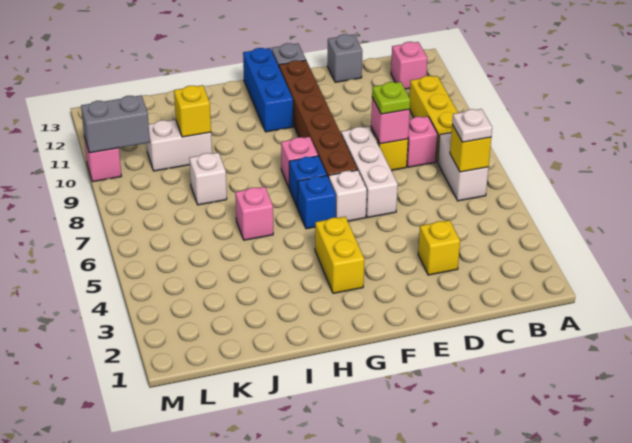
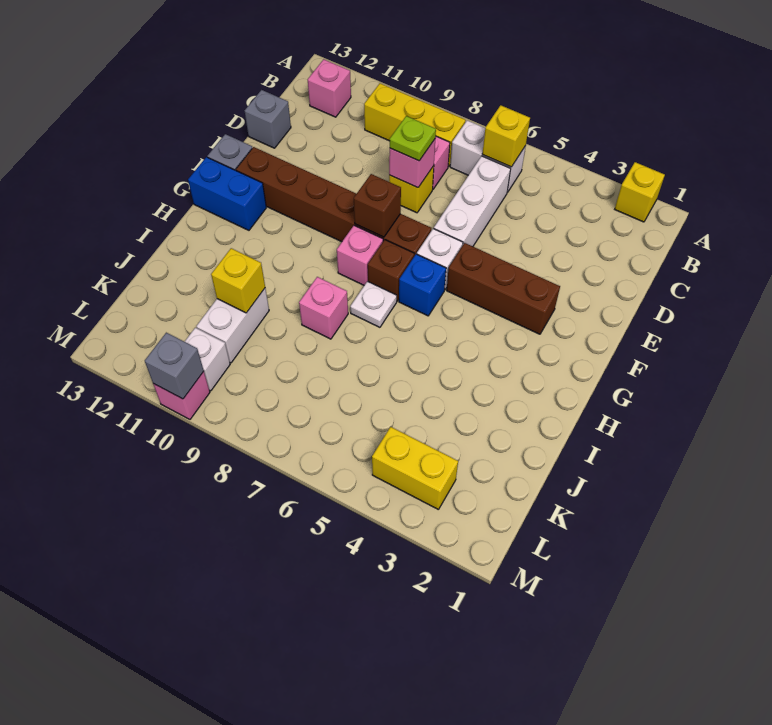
white plate B6 level 3 -> white plate H7 level 1
yellow brick D3 level 1 -> yellow brick A2 level 1
white brick E6:E8 level 1 -> white brick C6:E6 level 1
none -> brown brick F3:F5 level 1
none -> brown brick F8 level 2
yellow brick G3:G4 level 1 -> yellow brick L3:L4 level 1
blue brick G7 level 1 -> brown brick G7 level 1
blue brick G11:G13 level 1 -> blue brick G12:G13 level 1
pink brick I6 level 1 -> pink brick I8 level 1
white brick J8 level 1 -> white brick L10 level 1
grey brick L10:M10 level 2 -> grey brick M10 level 2

